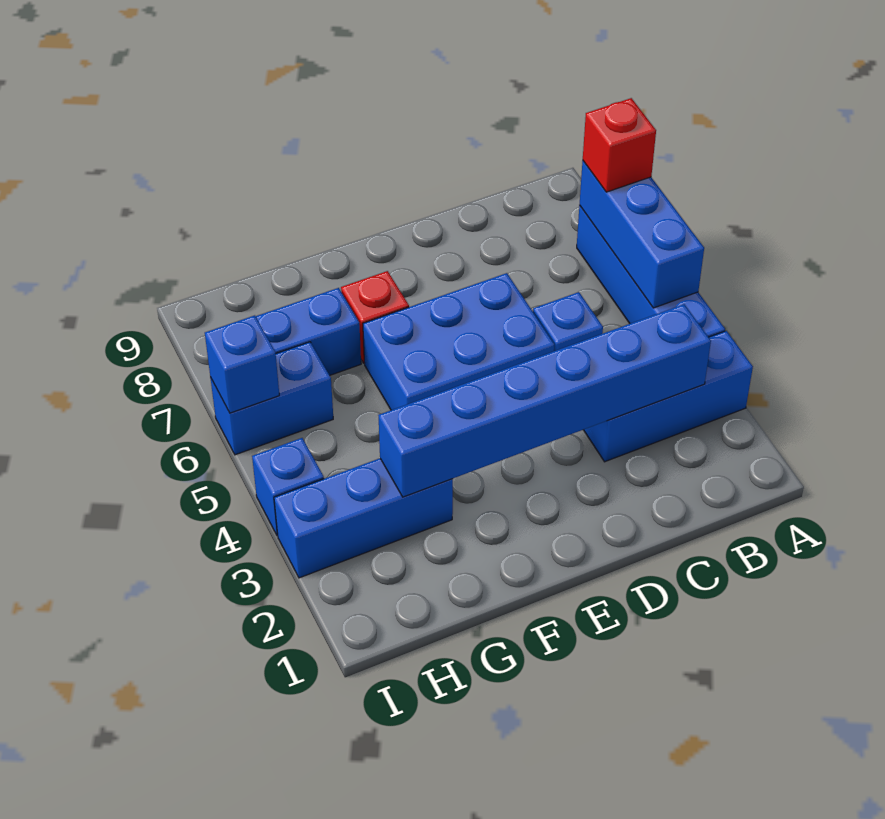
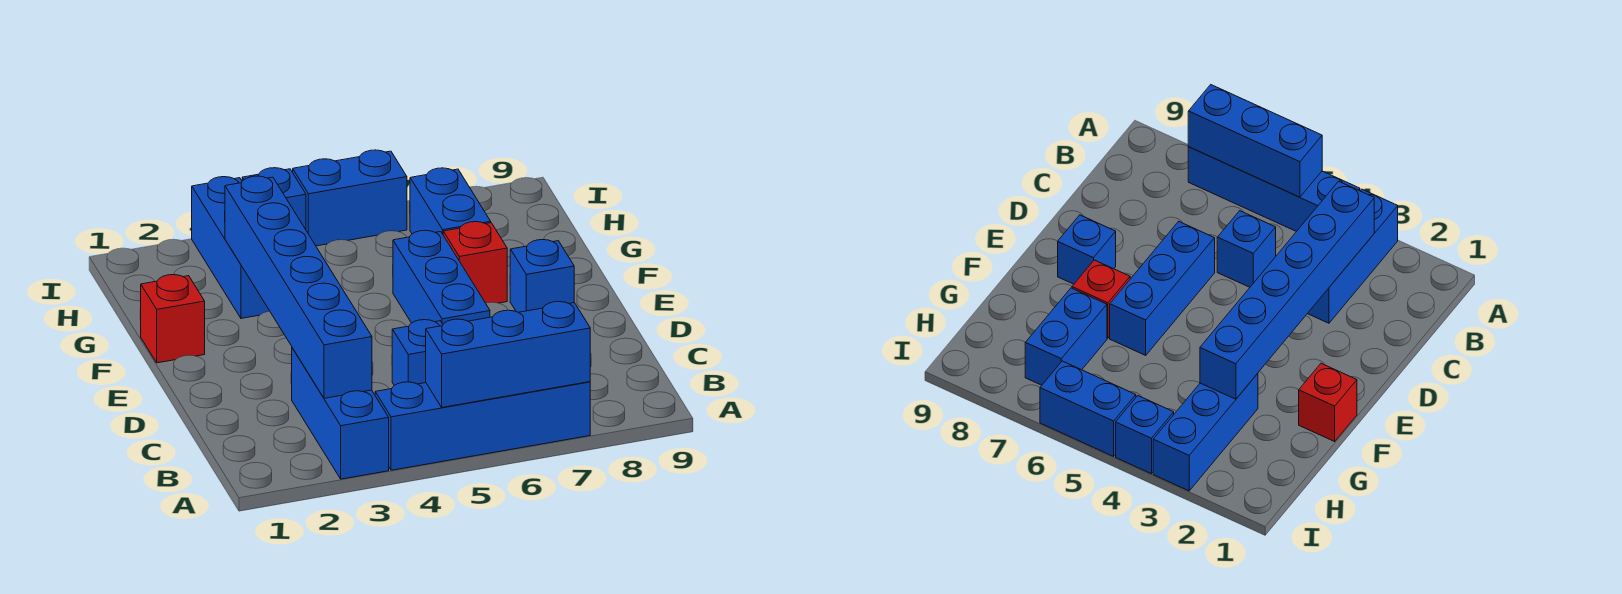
red brick A7 level 3 -> red brick F1 level 1
blue brick D5:F6 level 1 -> blue brick D6:F6 level 1
blue brick H6:I6 level 1 -> blue brick I5:I6 level 1
blue brick I6 level 2 -> blue brick E8 level 1

